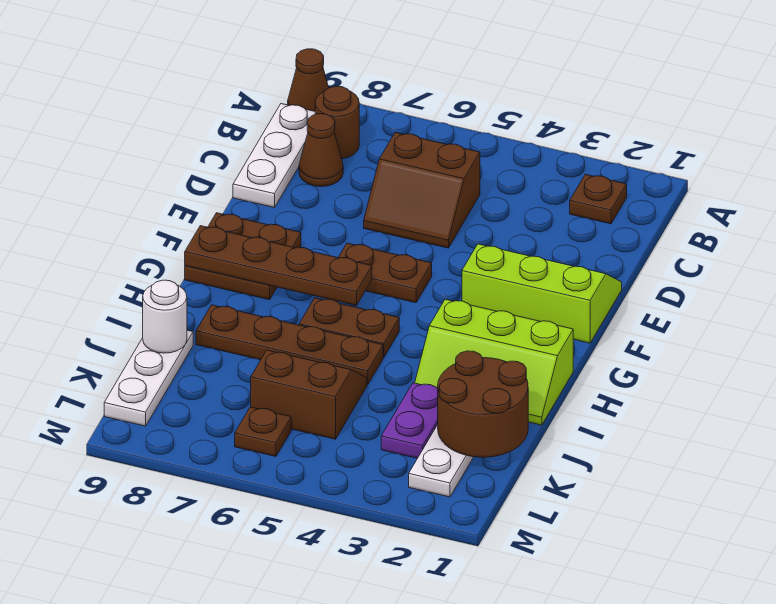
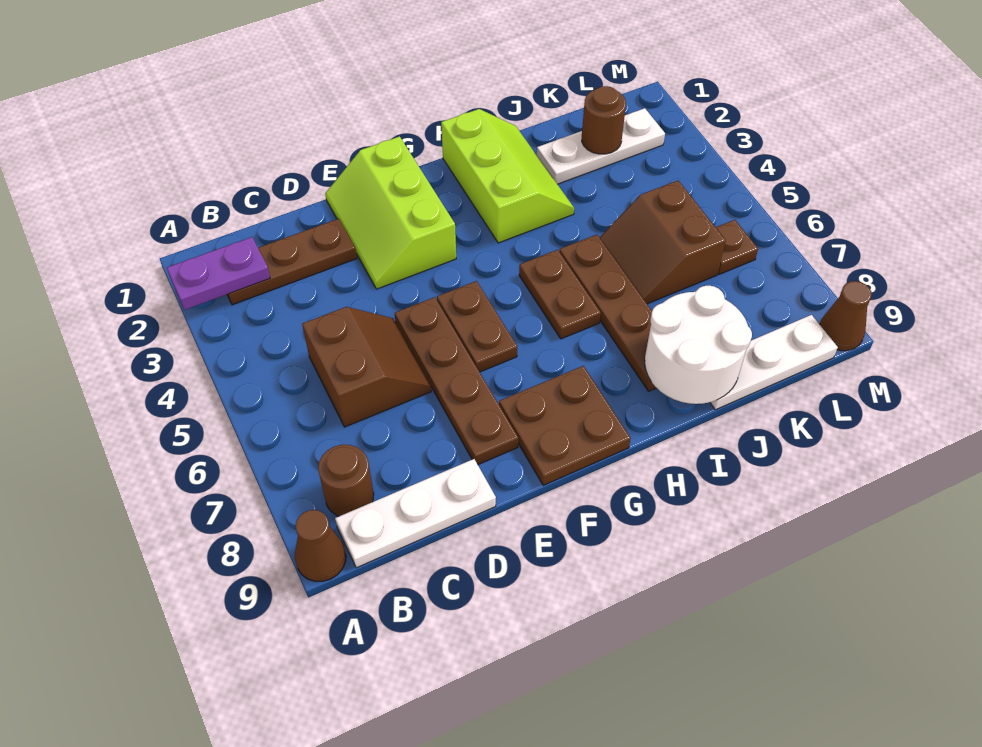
brown plate B2 level 1 -> brown plate B2:D2 level 1
brown cone C8 level 1 -> brown cone M9 level 1
brown plate G6:G9 level 2 -> brown plate E5:E8 level 1
brown round brick J1:K2 level 2 -> brown round brick K2 level 2
purple plate J3:K3 level 1 -> purple plate A2:B2 level 2
white round brick J9 level 2 -> white round brick I8:J9 level 2

